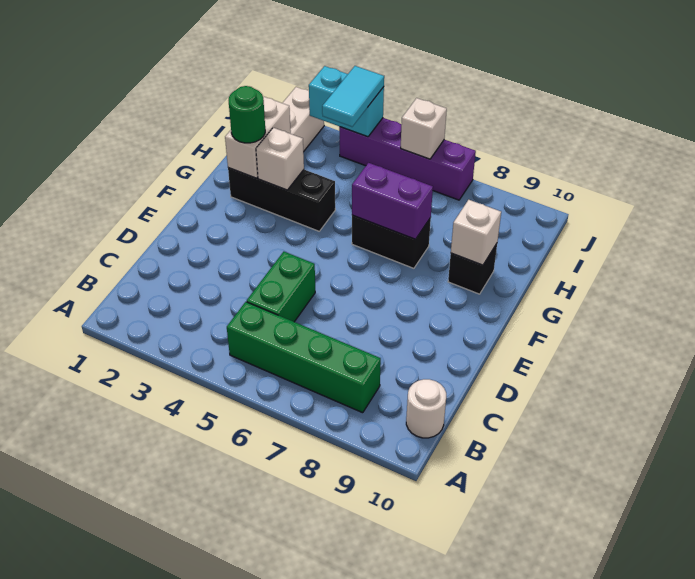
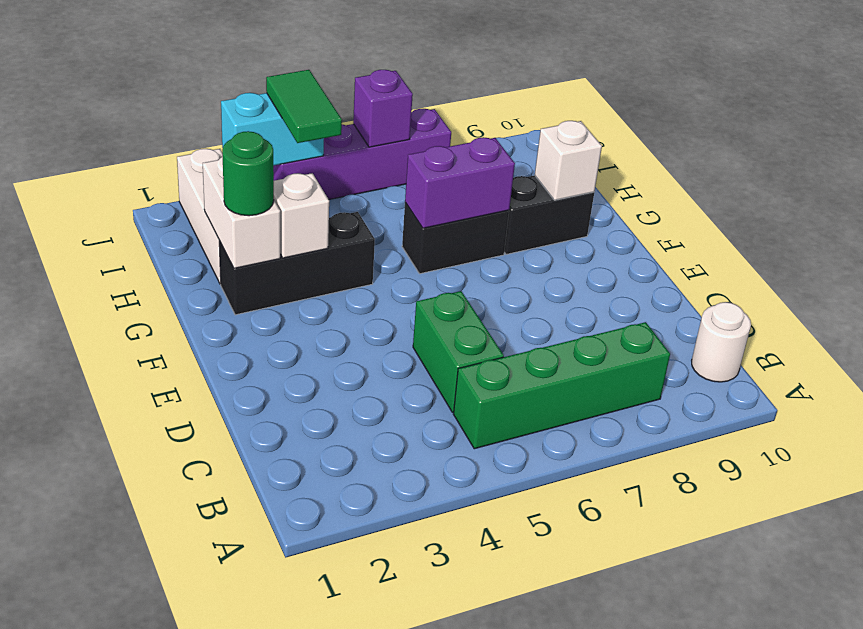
black brick G9 level 1 -> black brick G8:G9 level 1
cyan tile I4:J4 level 3 -> green tile I4:J4 level 3
white brick J6 level 2 -> purple brick J6 level 2

